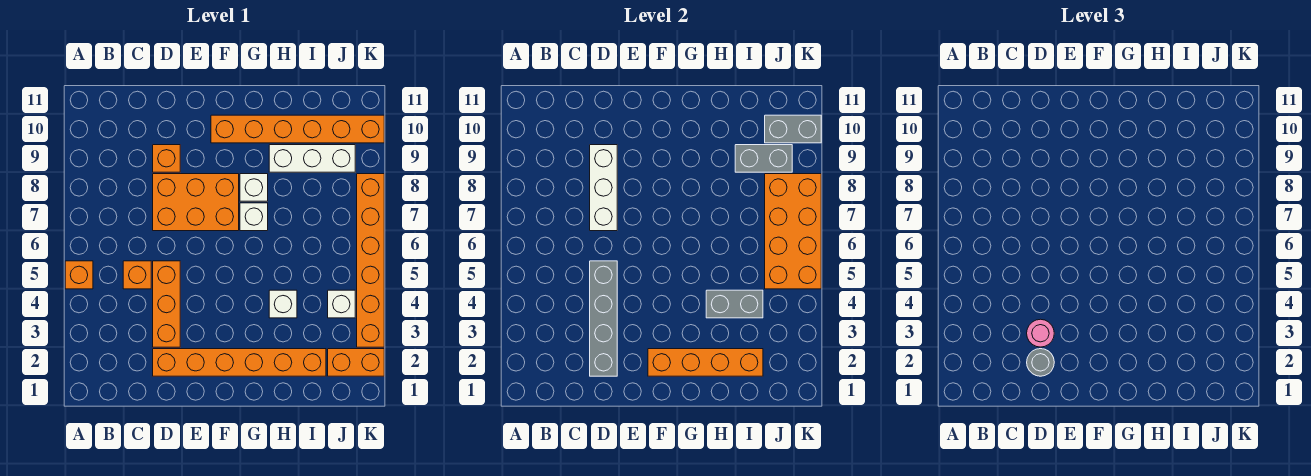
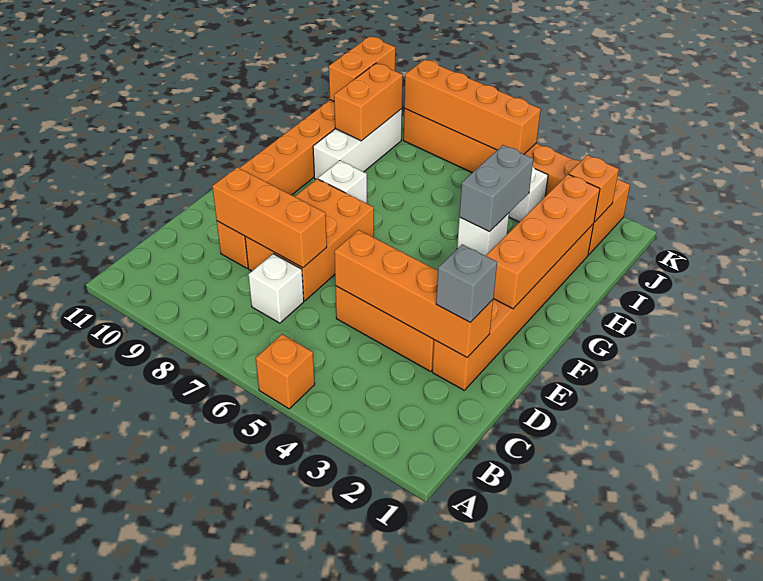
orange brick C5 level 1 -> orange brick J2 level 2
grey brick D2:D5 level 2 -> orange brick D2:D5 level 2
grey round brick D2 level 3 -> grey brick D2 level 3
pink round brick D3 level 3 -> none
white brick D7:D9 level 2 -> orange brick D7:D9 level 2
white brick G7 level 1 -> white brick C7 level 1
grey brick I9:J9 level 2 -> orange brick I9:J9 level 2
orange brick J5:K8 level 2 -> orange brick K5:K8 level 2
grey brick J10:K10 level 2 -> orange brick J10:K10 level 2

